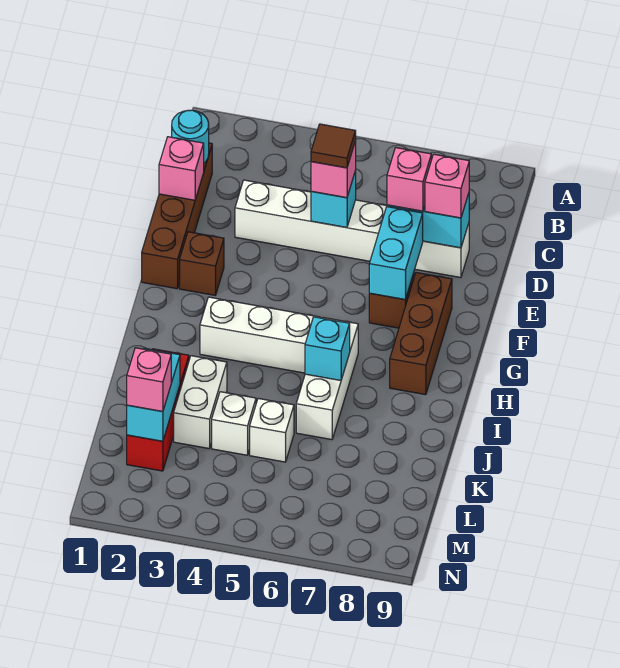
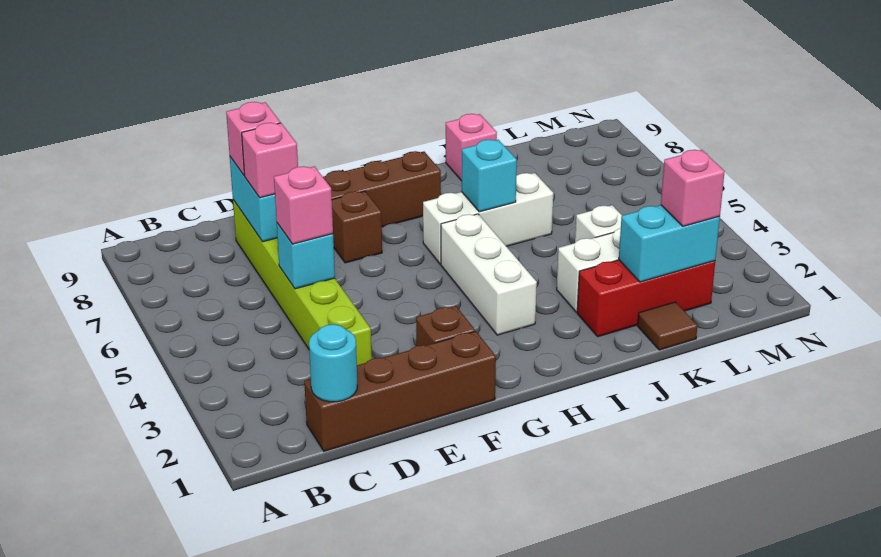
pink brick D1 level 2 -> pink brick J9 level 1
white brick D3:D8 level 1 -> lime brick D3:D8 level 1
brown tile D5 level 4 -> brown tile K1 level 1
cyan brick E7:F7 level 2 -> none
white brick K5 level 1 -> none

